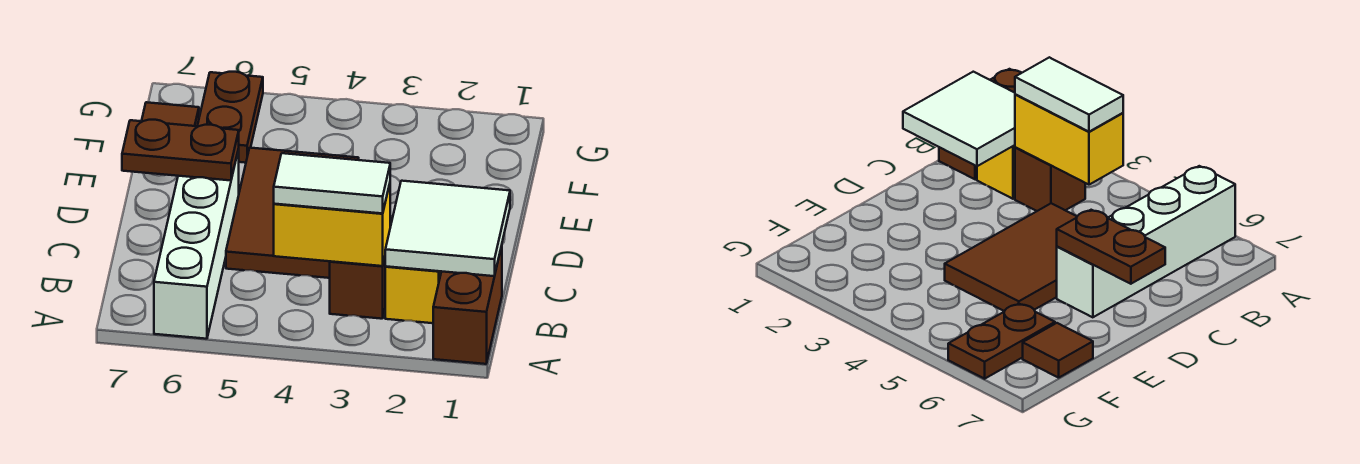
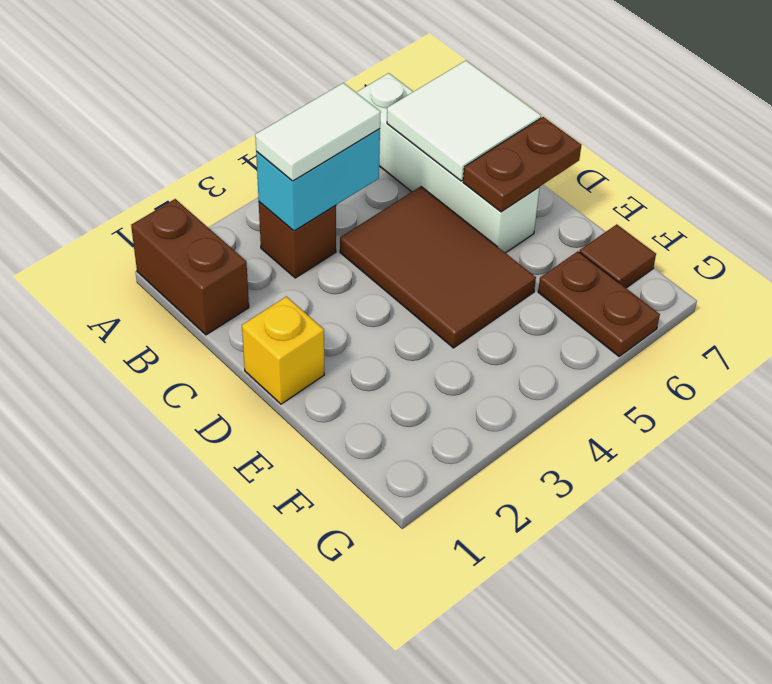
white tile B1:C2 level 2 -> white tile B6:C7 level 2
yellow brick B2 level 1 -> yellow brick D1 level 1
yellow brick B3:B4 level 2 -> cyan brick B3:B4 level 2

